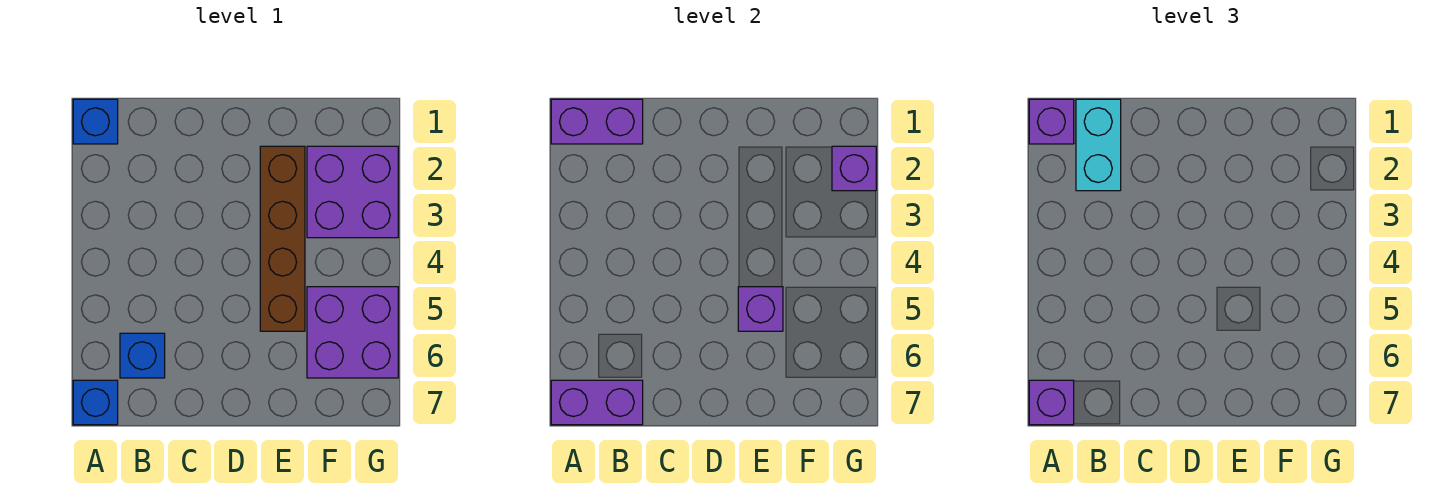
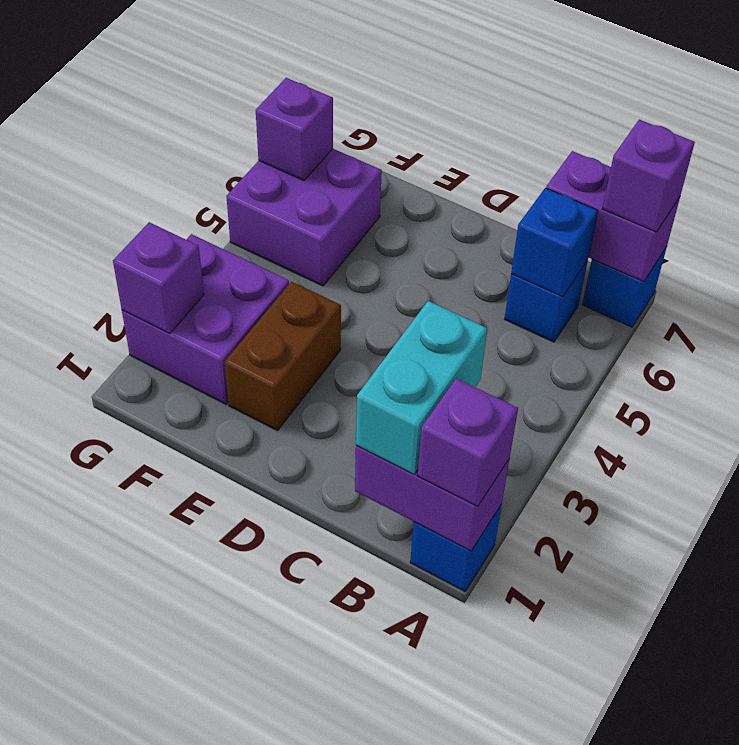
none -> blue brick B6 level 2
brown brick E2:E5 level 1 -> brown brick E2:E3 level 1
purple brick E5 level 2 -> purple brick G6 level 2

